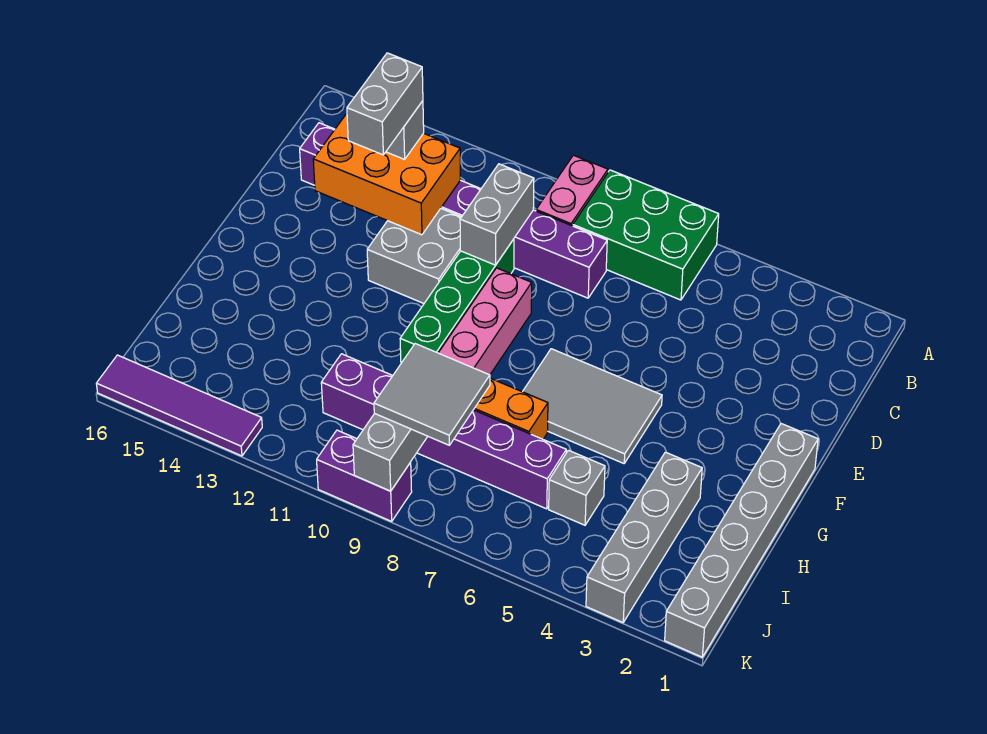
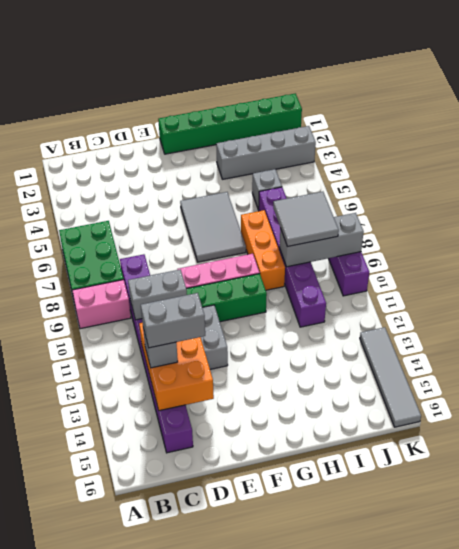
grey brick F1:K1 level 1 -> green brick F1:K1 level 1
purple tile K13:K16 level 1 -> grey tile K13:K16 level 1

